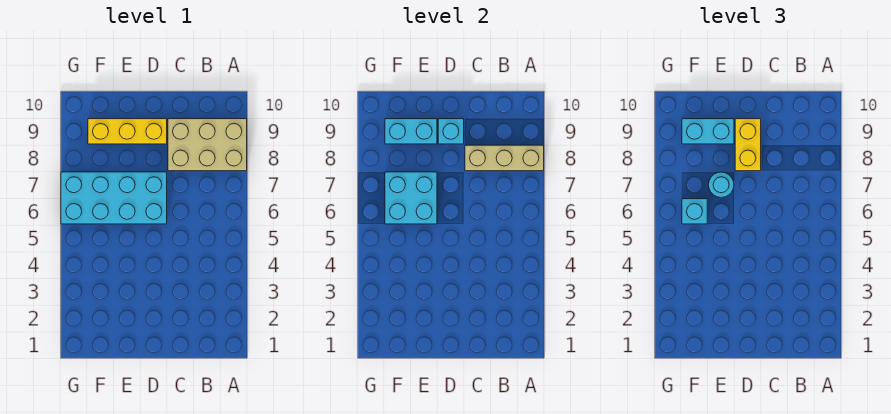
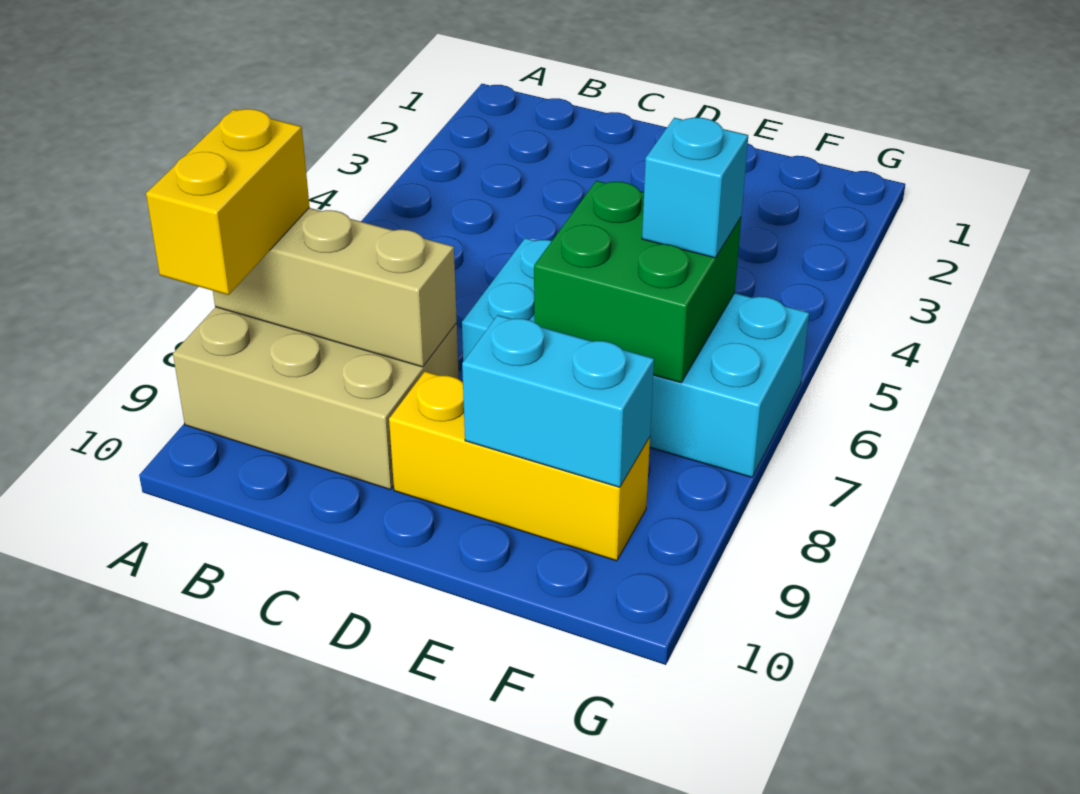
yellow brick D8:D9 level 3 -> yellow brick A8:A9 level 3
cyan brick D9 level 2 -> none
cyan brick E6:F7 level 2 -> green brick E6:F7 level 2
cyan round brick E7 level 3 -> none
cyan brick E9:F9 level 3 -> none

